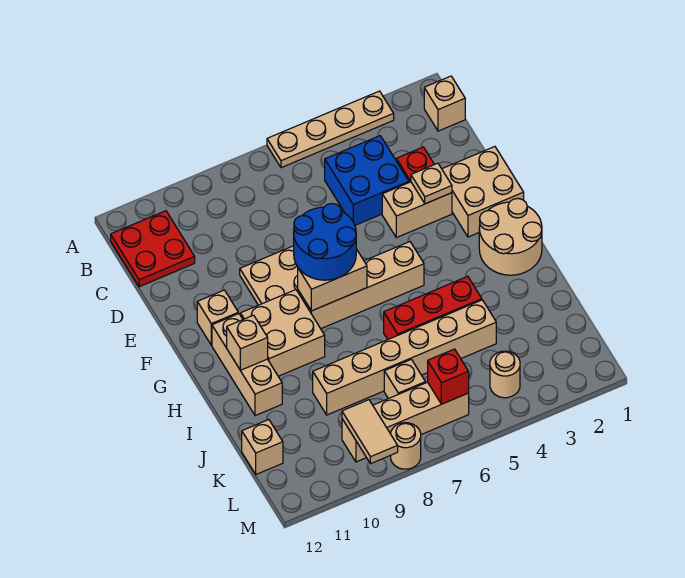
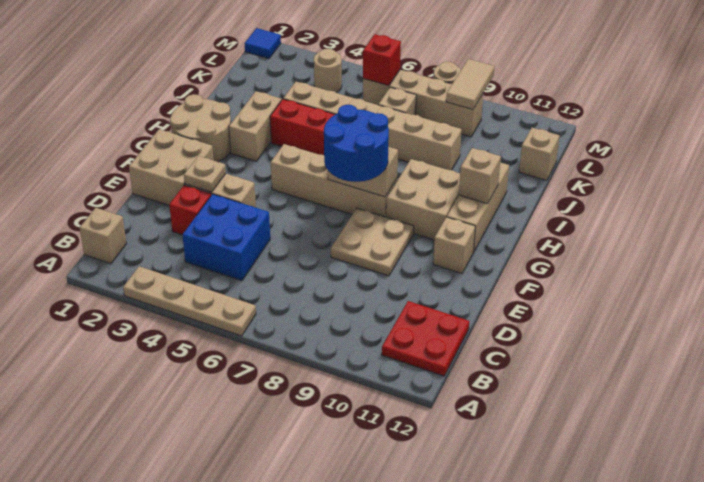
none -> tan brick H3:I3 level 1
none -> blue tile M1 level 1

